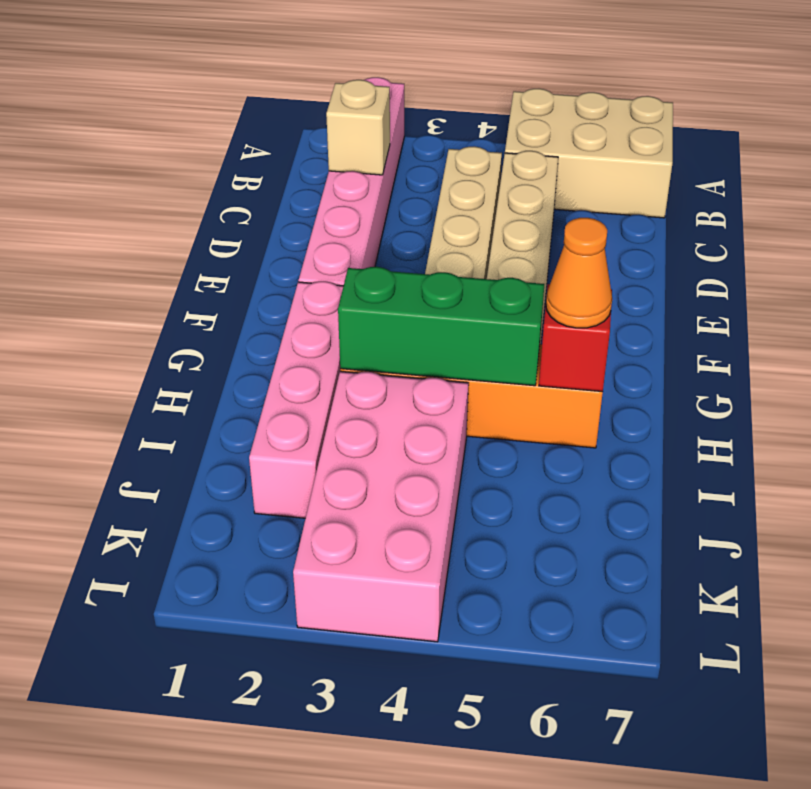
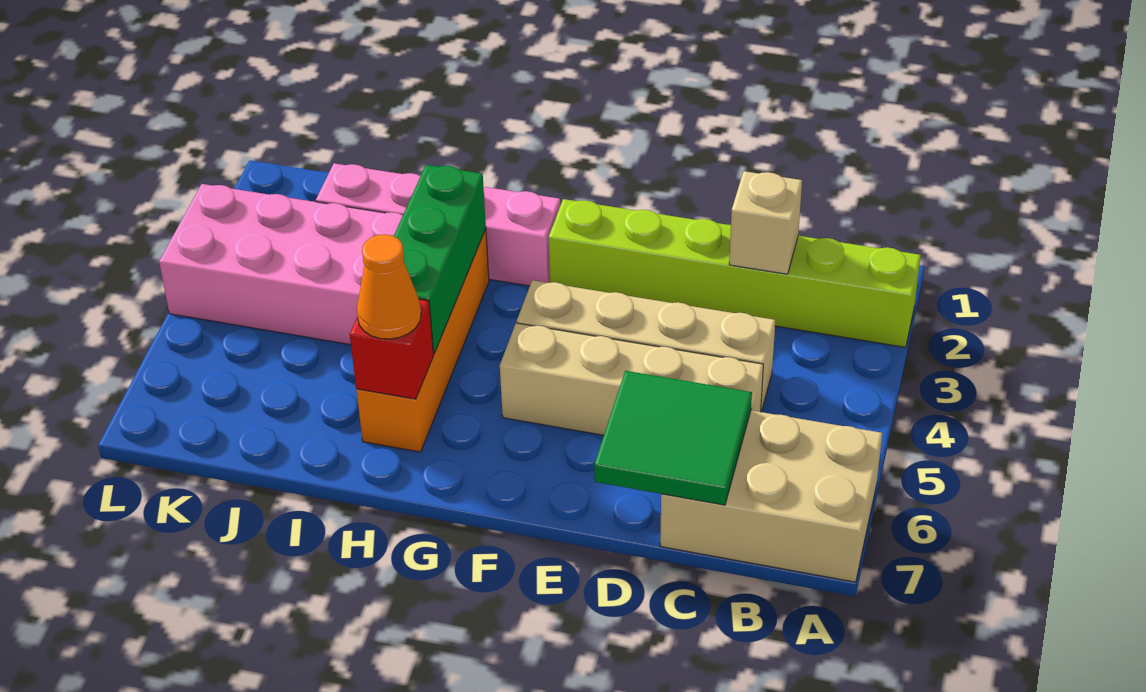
pink brick A2:F2 level 1 -> lime brick A2:F2 level 1
tan brick A5:B7 level 1 -> tan brick A6:C7 level 1
none -> green tile C6:D7 level 2

